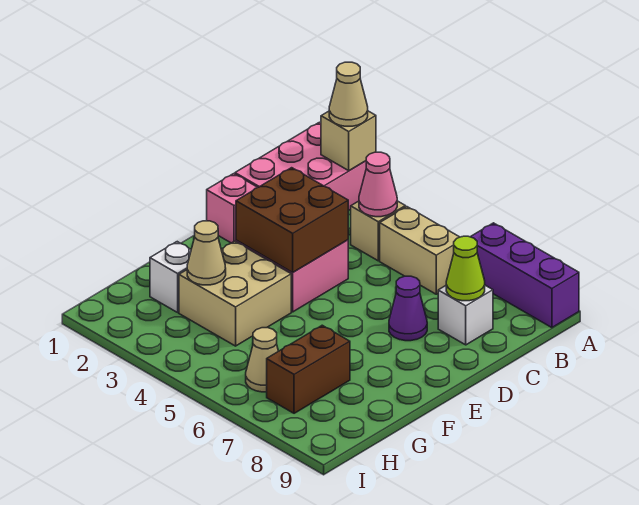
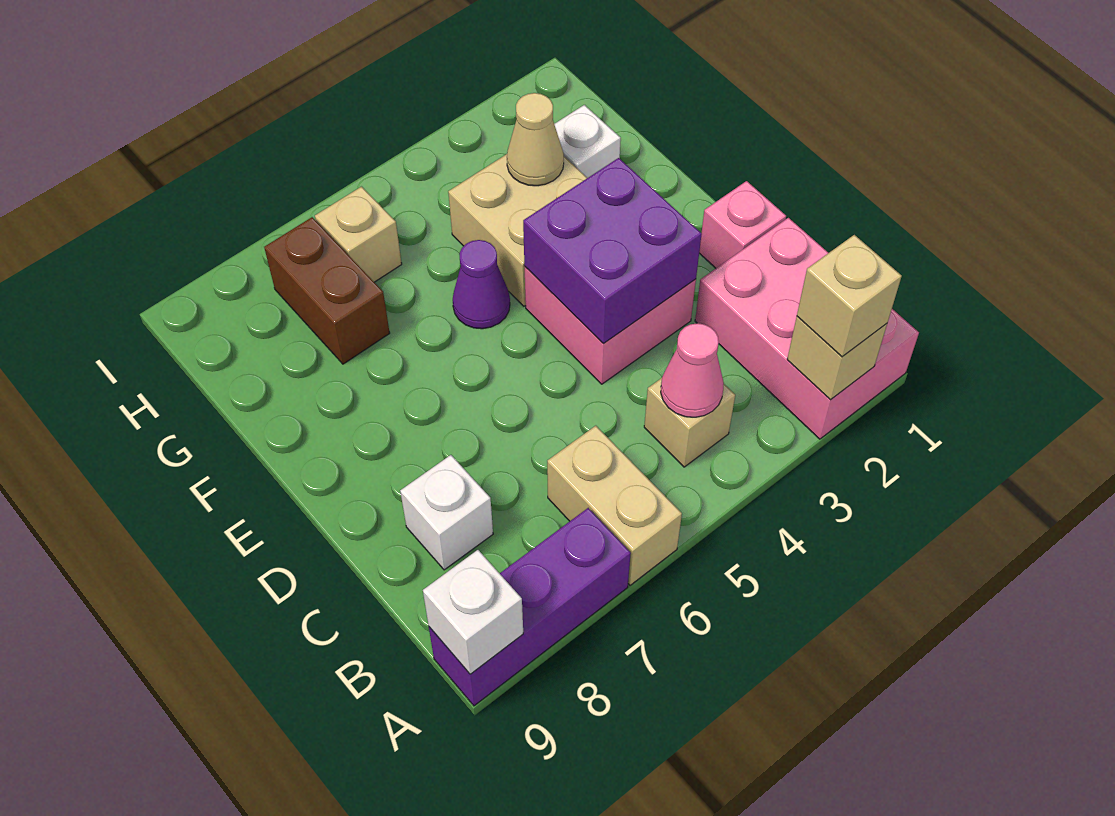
tan cone A2 level 3 -> tan brick A2 level 3
none -> white brick A9 level 2
tan brick B5:B6 level 1 -> tan brick A6:B6 level 1
lime cone C8 level 2 -> none
brown brick D3:E4 level 2 -> purple brick D3:E4 level 2
purple cone D7 level 1 -> purple cone F5 level 1
tan cone H6 level 1 -> tan brick H6 level 1

